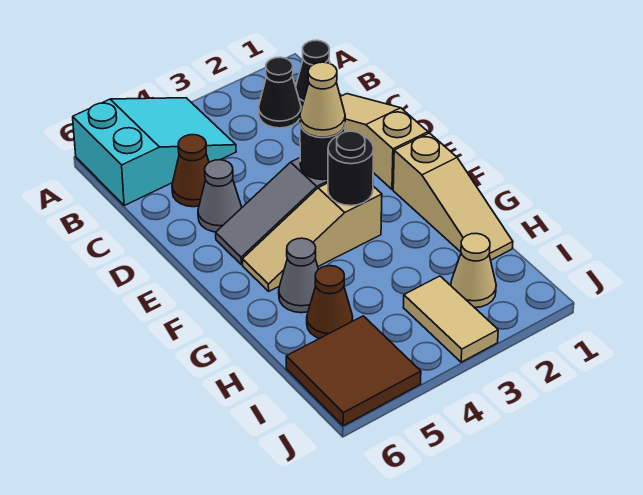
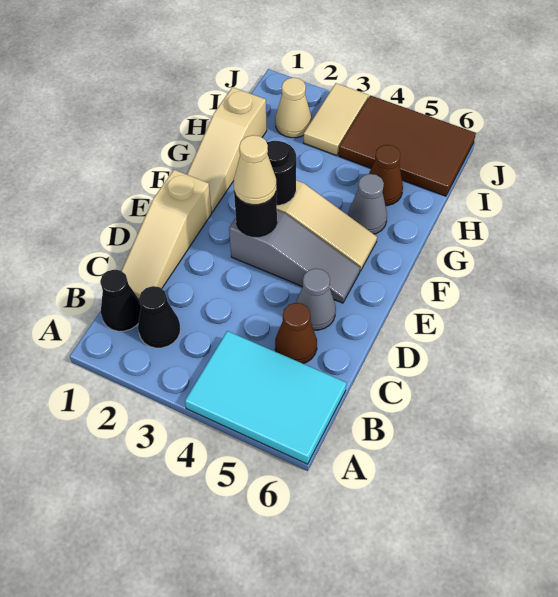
cyan slope A4:B6 level 1 top 6 -> cyan tile A4:B6 level 1
tan slope F1:H1 level 1 top F -> tan slope F1:H1 level 1 top H
brown tile I5:J6 level 1 -> brown tile I4:J6 level 1

